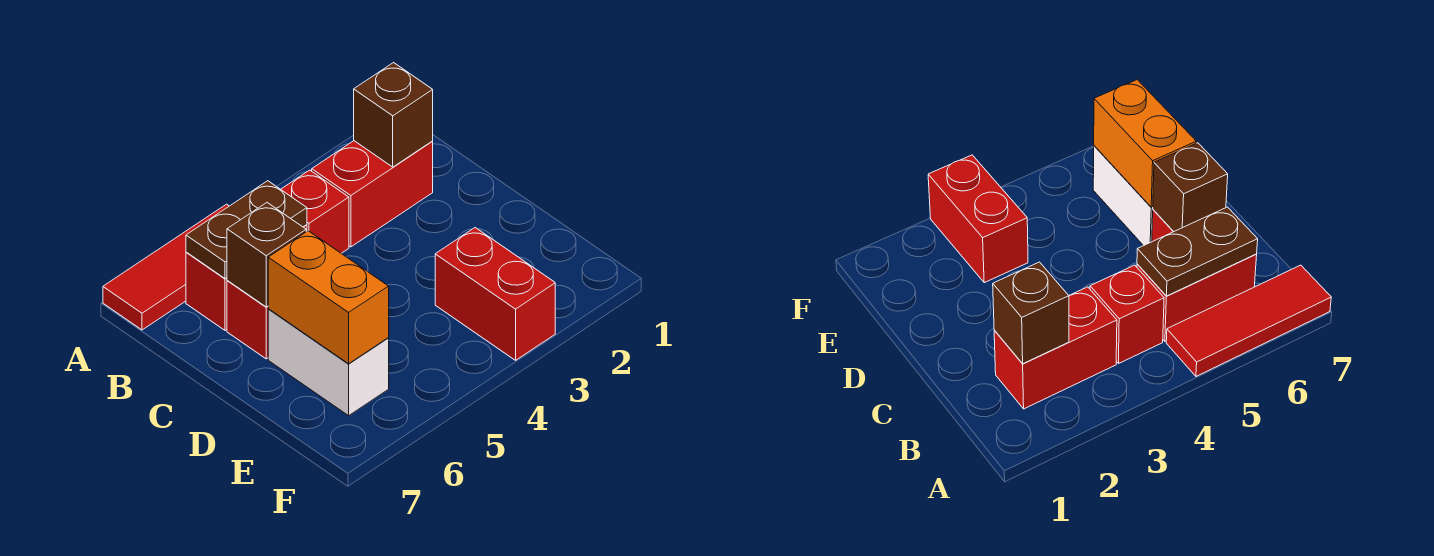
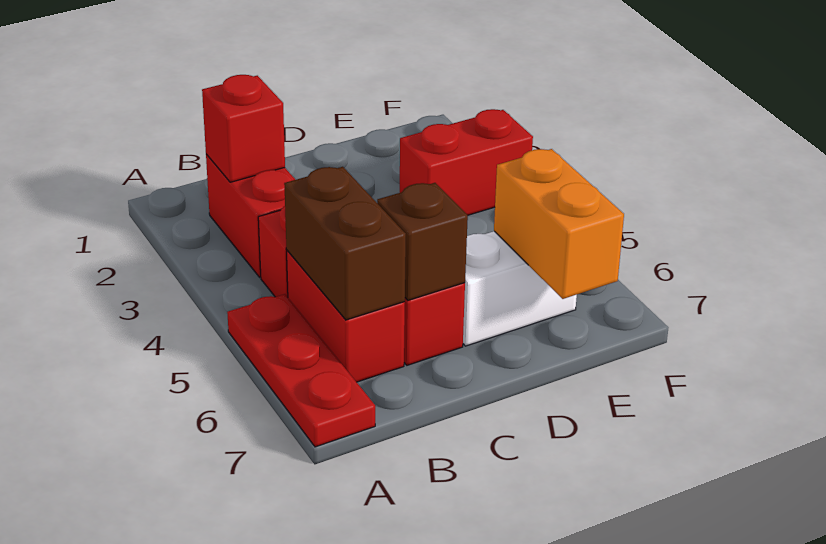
red tile A5:A7 level 1 -> red plate A5:A7 level 1
brown brick B2 level 2 -> red brick B2 level 2
brown plate B5:B6 level 2 -> brown brick B5:B6 level 2
orange brick D6:E6 level 2 -> orange brick E6:E7 level 2

